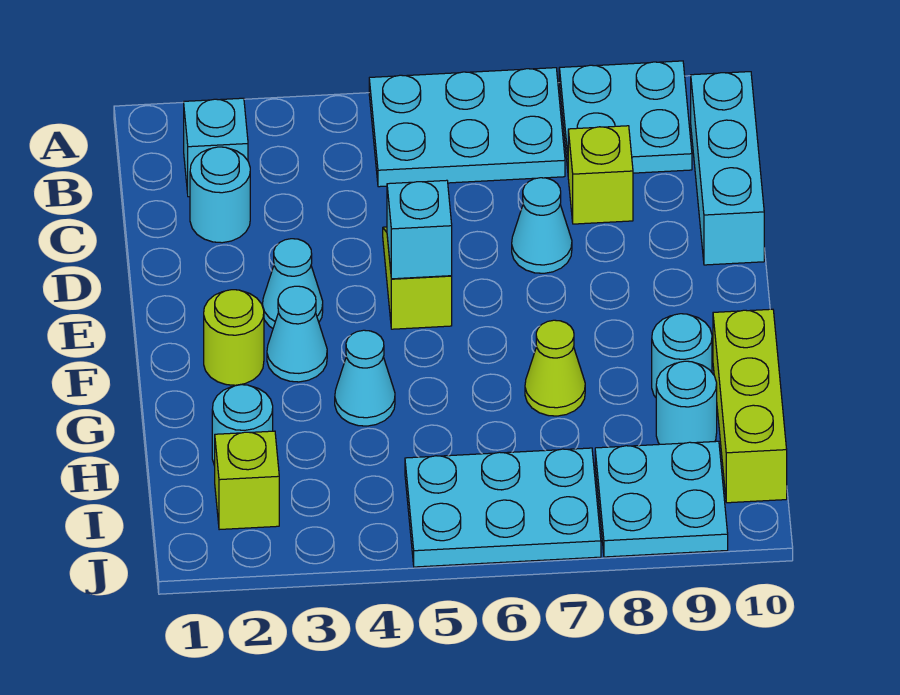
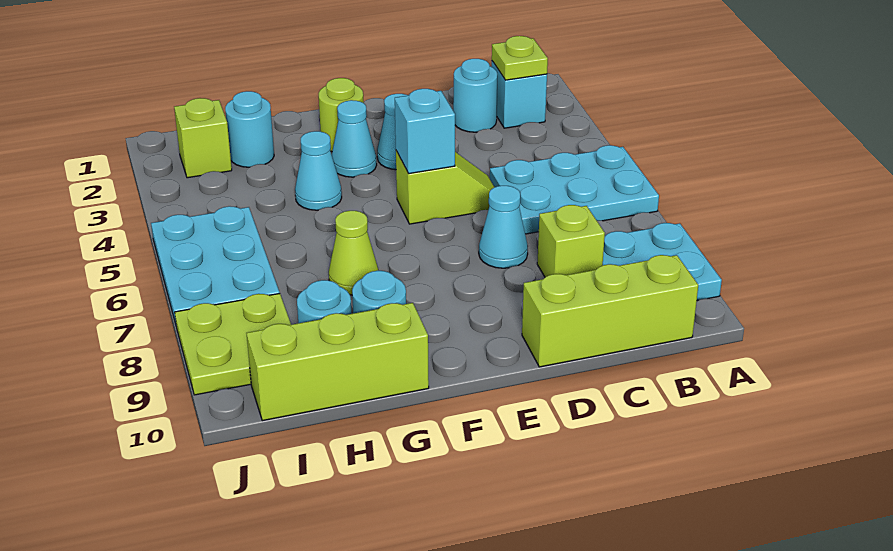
cyan plate A5:B7 level 1 -> cyan plate A5:C6 level 1
none -> lime plate B2 level 2
cyan brick B10:D10 level 1 -> lime brick B10:D10 level 1
cyan plate I8:J9 level 1 -> lime plate I8:J9 level 1

